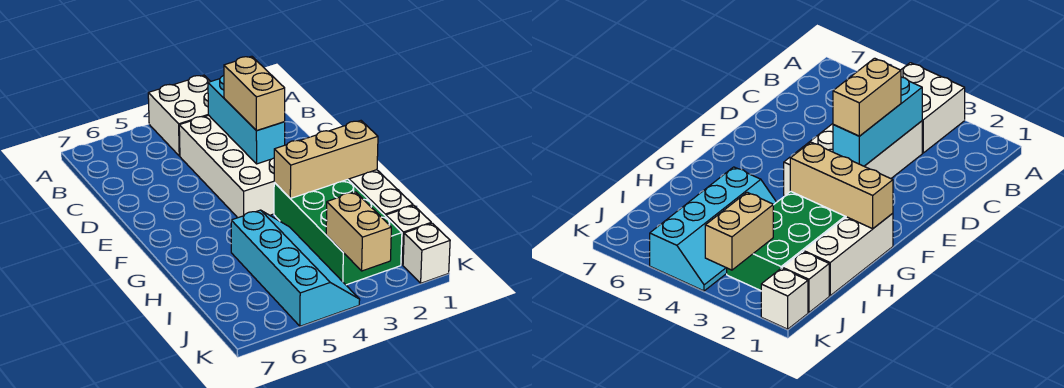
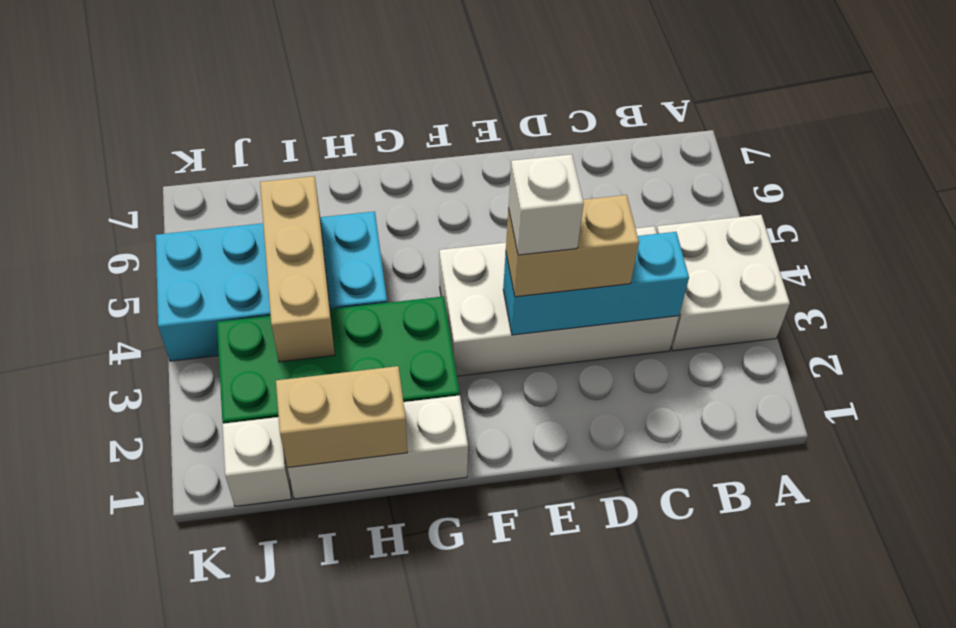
tan brick G1:G3 level 2 -> tan brick I3:I5 level 2
cyan slope H4:K5 level 1 top 5 -> cyan brick H4:K5 level 1
tan brick J3:K3 level 2 -> tan brick H1:I1 level 2
white brick K1 level 1 -> white brick E3 level 4

